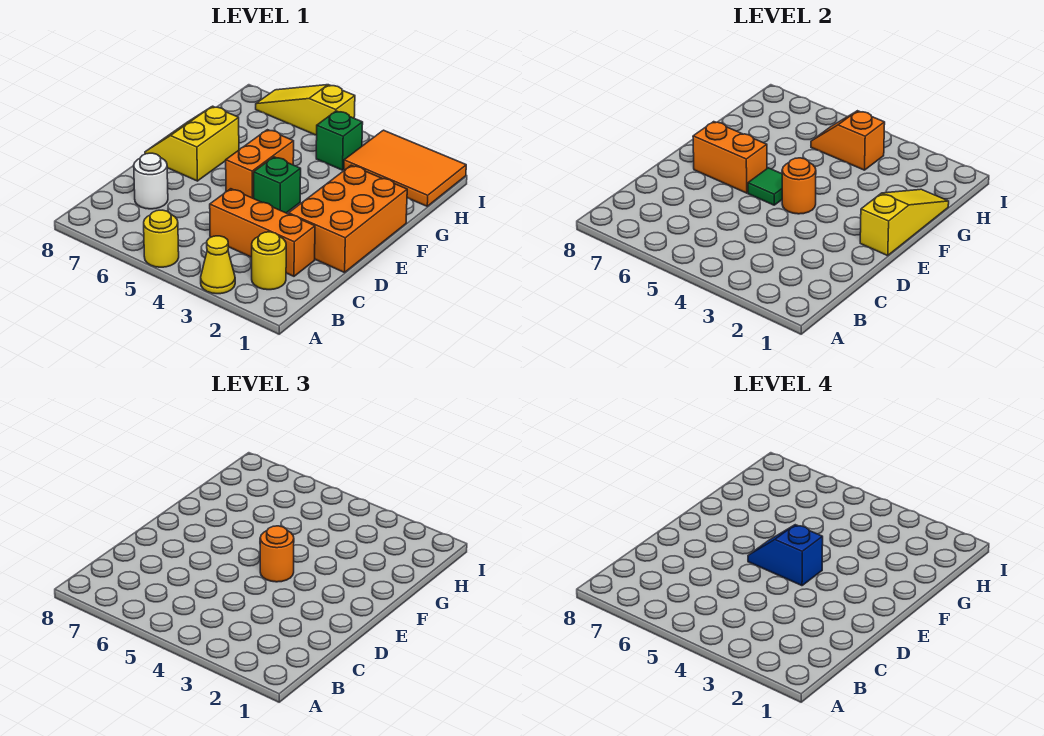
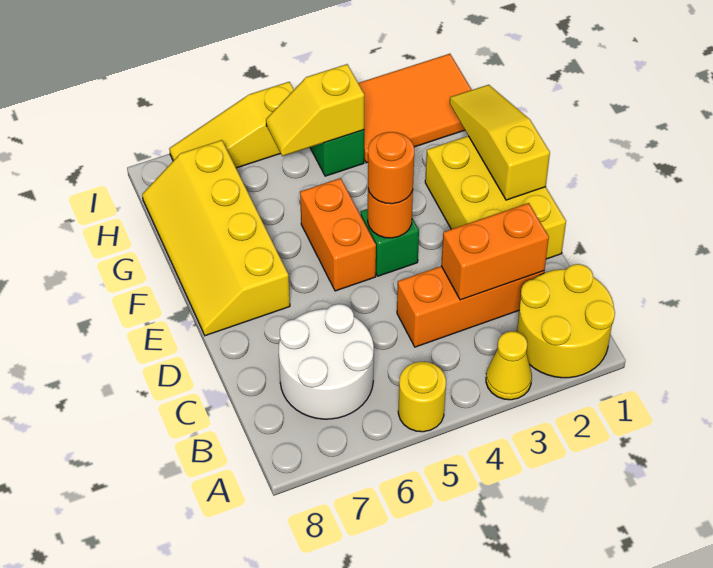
yellow round brick B2 level 1 -> yellow round brick A1:B2 level 1
white round brick C7 level 1 -> white round brick B6:C7 level 1
orange brick D1:F2 level 1 -> yellow brick D1:F2 level 1
blue slope E4:E5 level 4 top 4 -> none
green tile E5 level 2 -> none
orange brick E6:E7 level 2 -> orange brick C2:C3 level 2
yellow slope E7:F8 level 1 top 7 -> yellow slope E7:H8 level 1 top 7
orange slope H4:H5 level 2 top 4 -> yellow slope H4:H5 level 2 top 4

